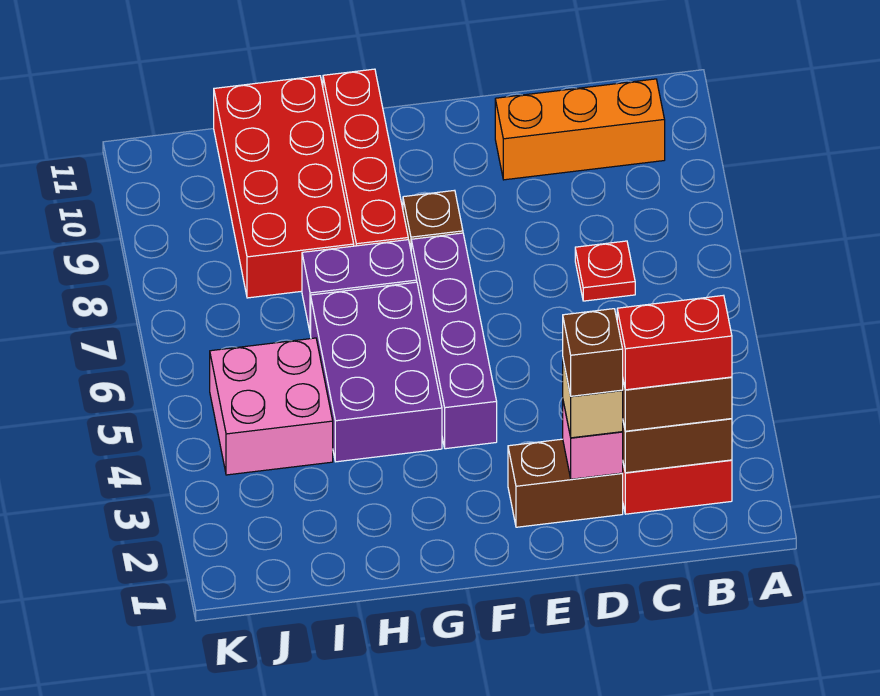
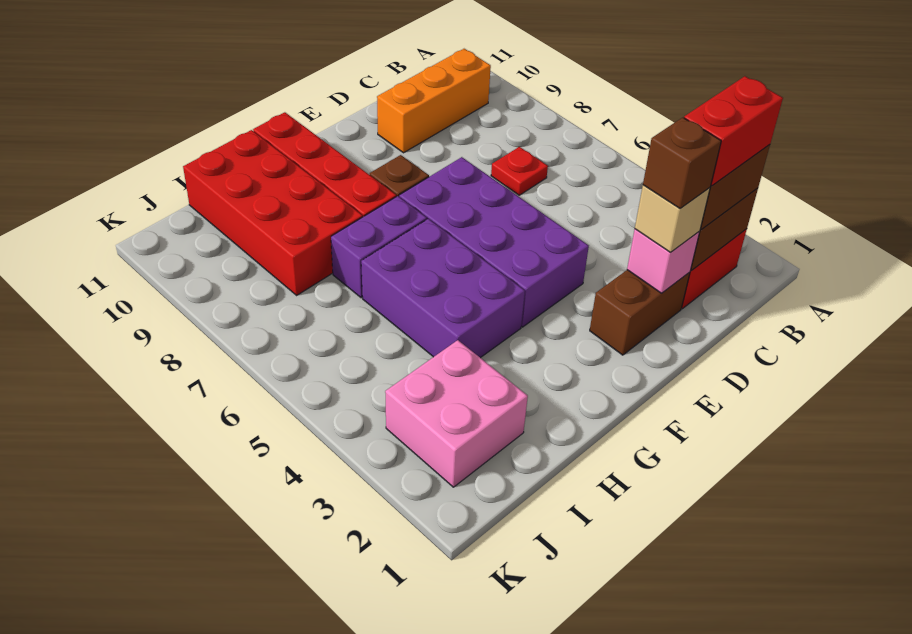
purple brick F4:F7 level 1 -> purple brick E4:F7 level 1
pink brick I4:J5 level 1 -> pink brick I2:J3 level 1

